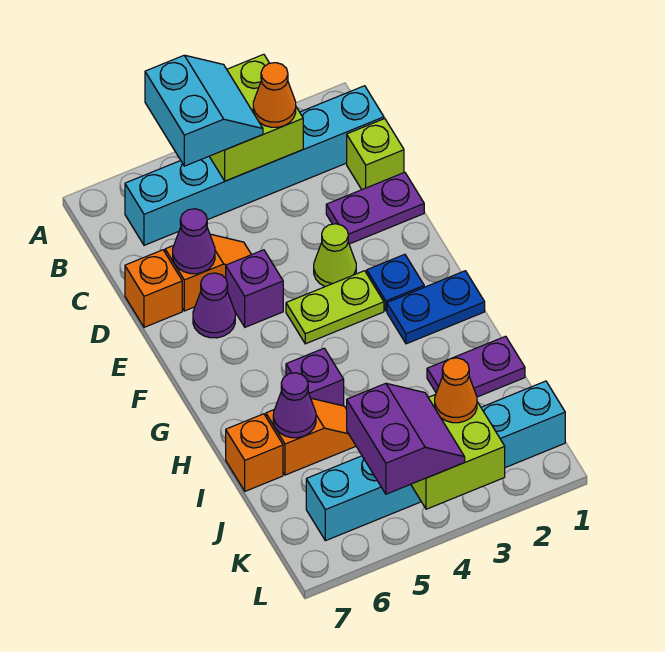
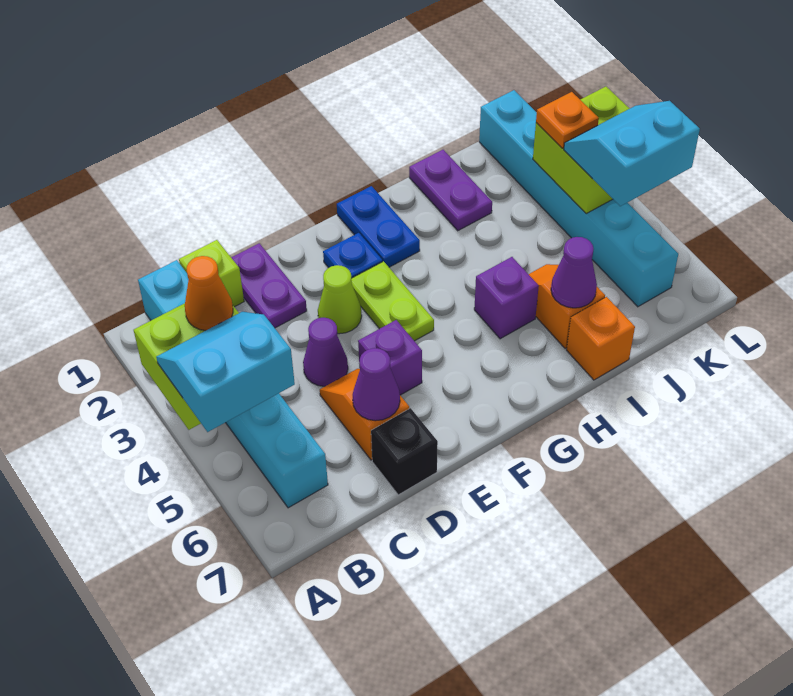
orange brick D7 level 1 -> black brick D7 level 1
purple cone E6 level 1 -> purple cone D4 level 1
orange cone K3 level 3 -> orange plate K3 level 3
purple slope K4:L5 level 3 top 5 -> cyan slope K4:L5 level 3 top 5

